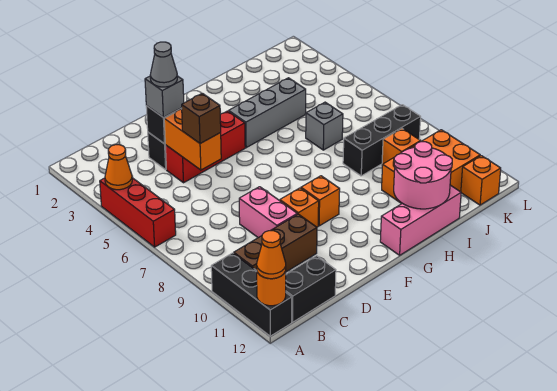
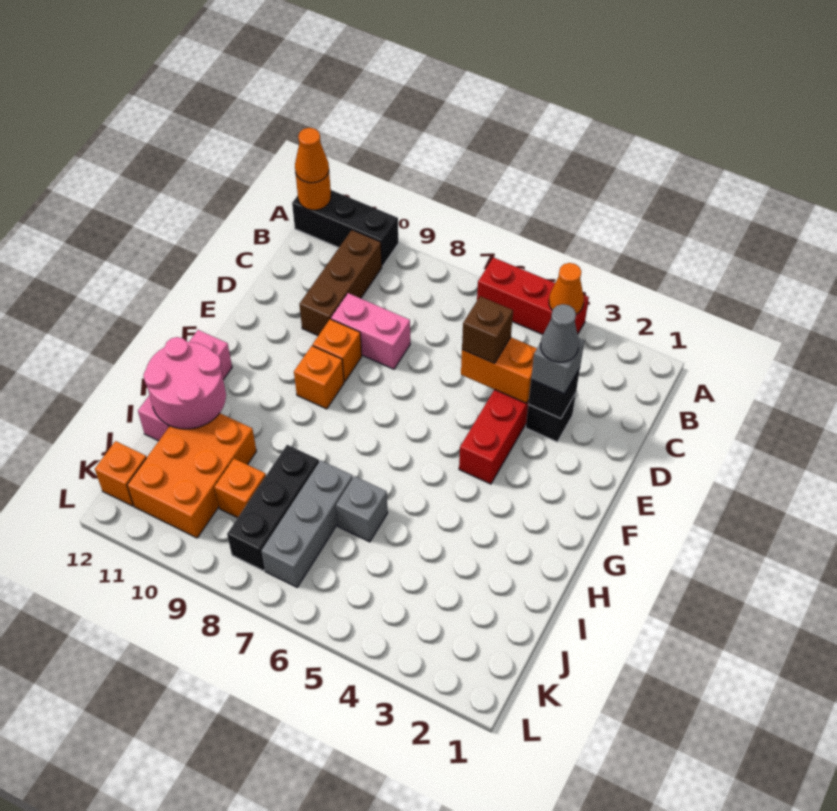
black brick B12:C12 level 1 -> none
grey brick G4:I4 level 1 -> grey brick I7:K7 level 1

